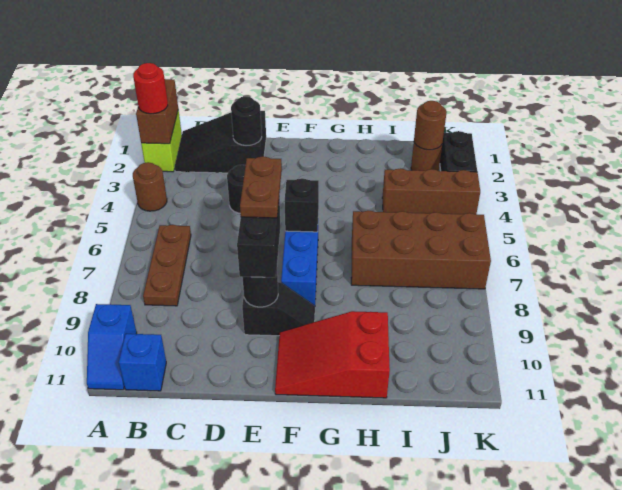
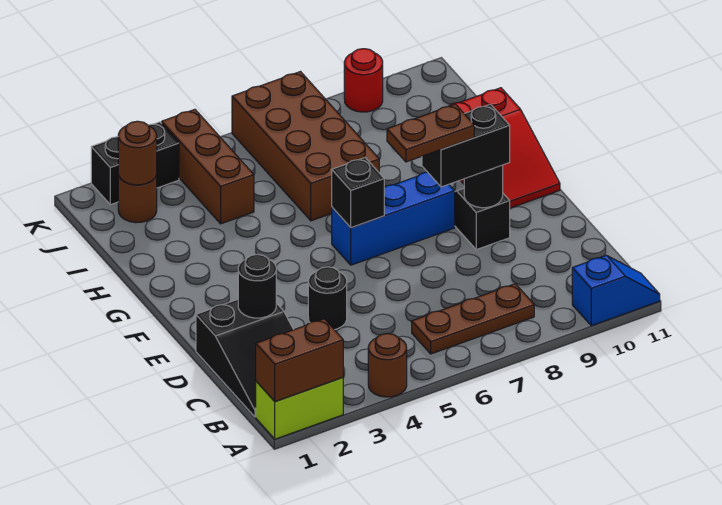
red round brick A2 level 3 -> red round brick K9 level 1
blue brick B11 level 1 -> none

